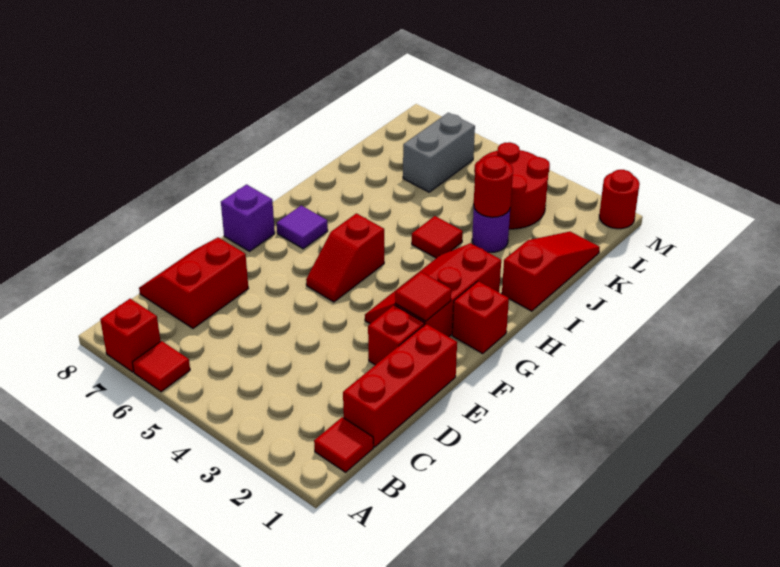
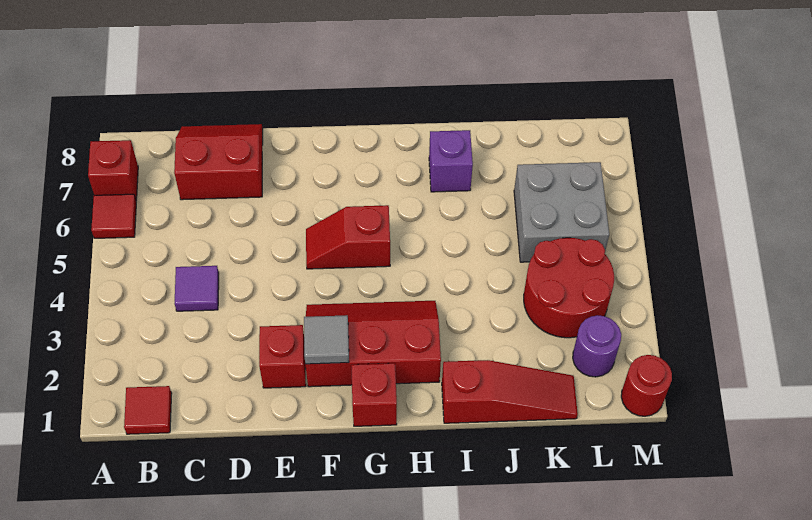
red brick C1:E1 level 1 -> none
red tile F2 level 2 -> grey tile F2 level 2
purple brick F8 level 1 -> purple brick I7 level 1
purple tile G7 level 1 -> purple tile C4 level 1
red tile I4 level 1 -> none
purple round brick J3 level 1 -> purple round brick L2 level 1
red round brick J3 level 2 -> none
grey brick K6:L6 level 1 -> grey brick K5:L6 level 1

